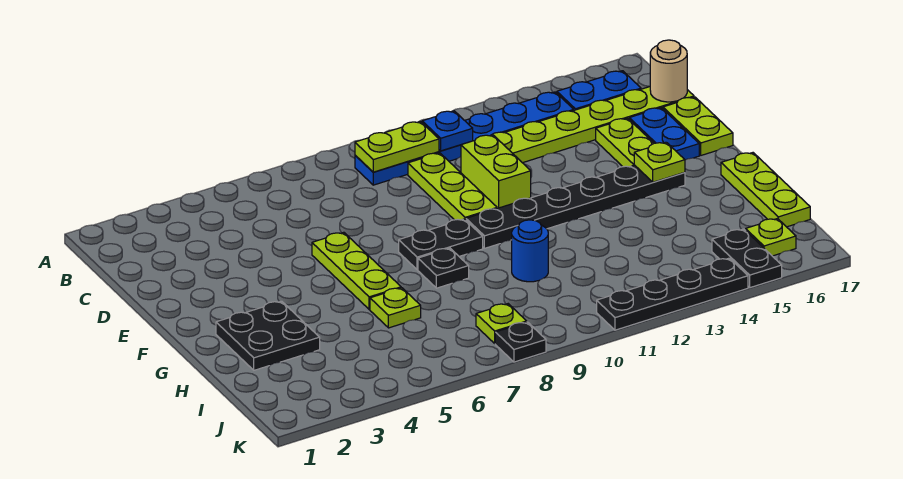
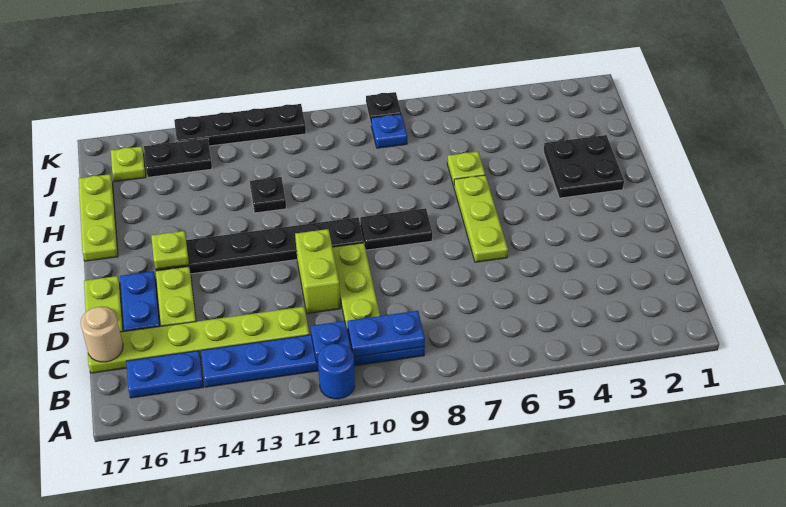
lime plate B9:B10 level 2 -> blue plate B9:B10 level 2
black plate G8 level 1 -> black plate H12 level 1
blue round brick H10 level 1 -> blue round brick A11 level 1
lime plate J8 level 1 -> blue plate J8 level 1
black plate J15:K15 level 1 -> black plate J14:J15 level 1

